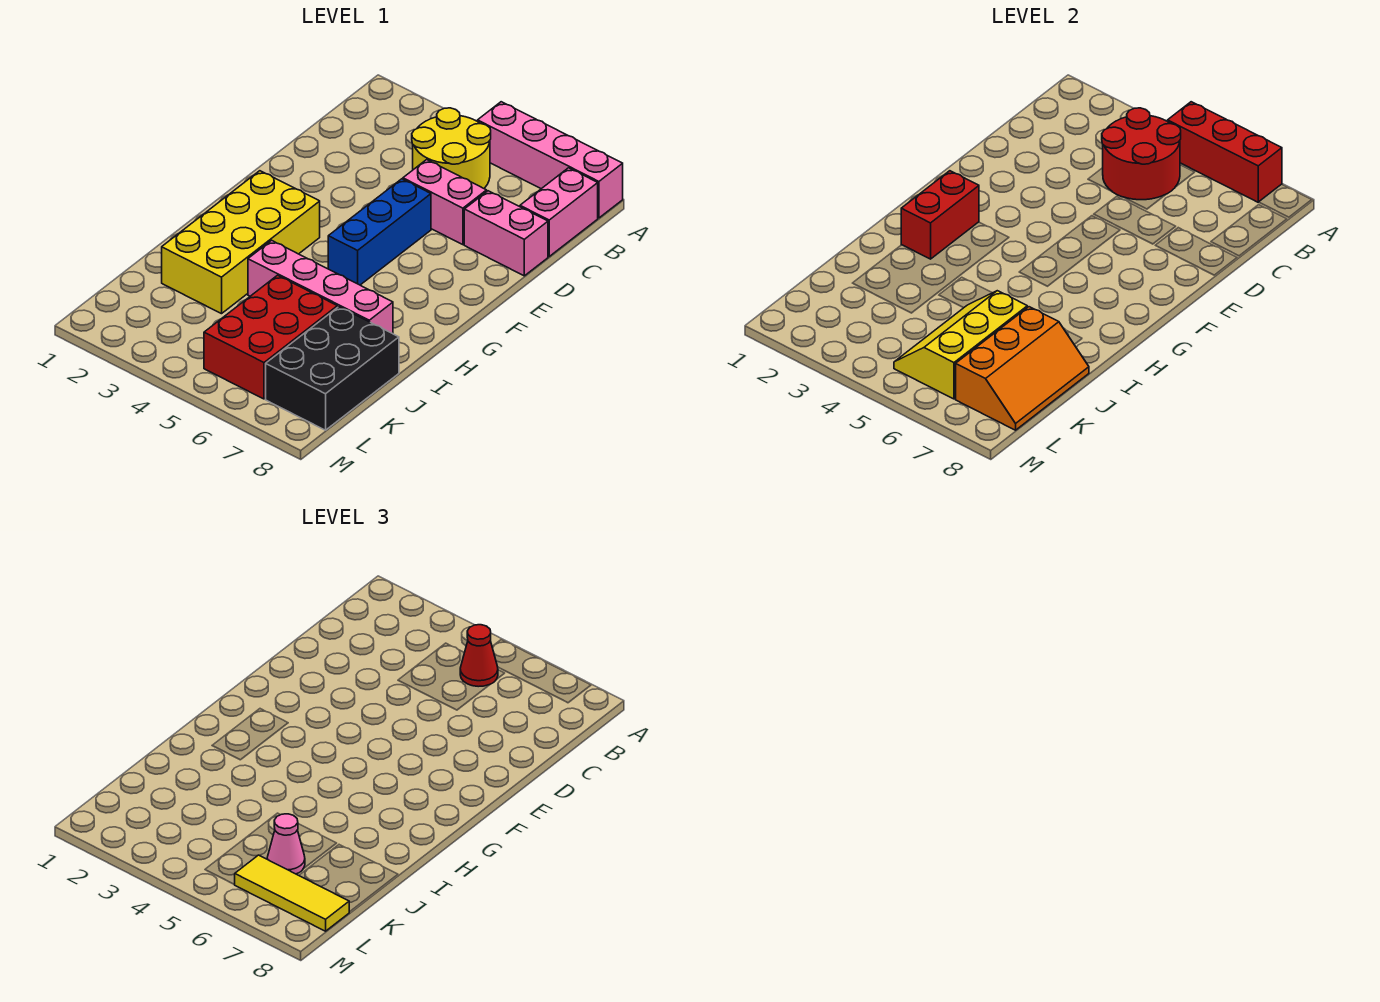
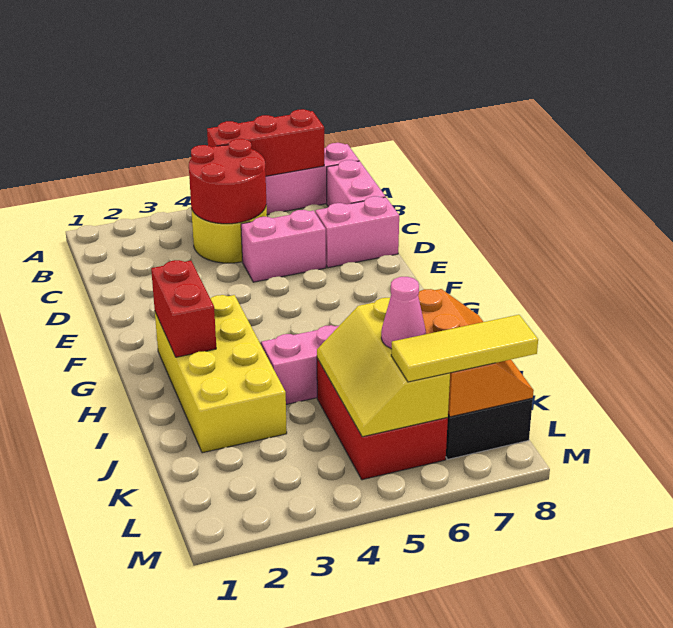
red cone B5 level 3 -> none
blue brick E5:G5 level 1 -> none

